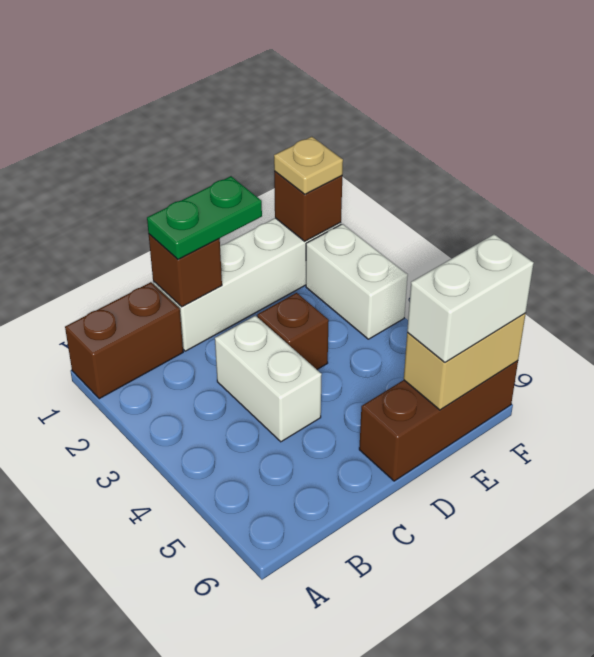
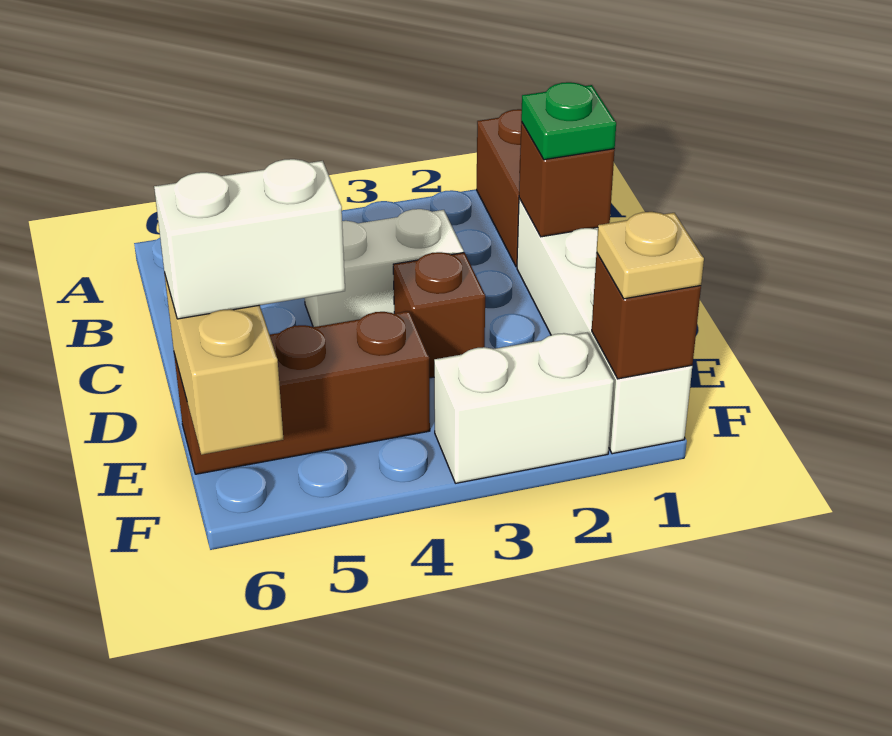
green plate C1:D1 level 3 -> green plate C1 level 3
brown brick D6:F6 level 1 -> brown brick E4:E6 level 1
white brick E6:F6 level 3 -> white brick E5:E6 level 3

